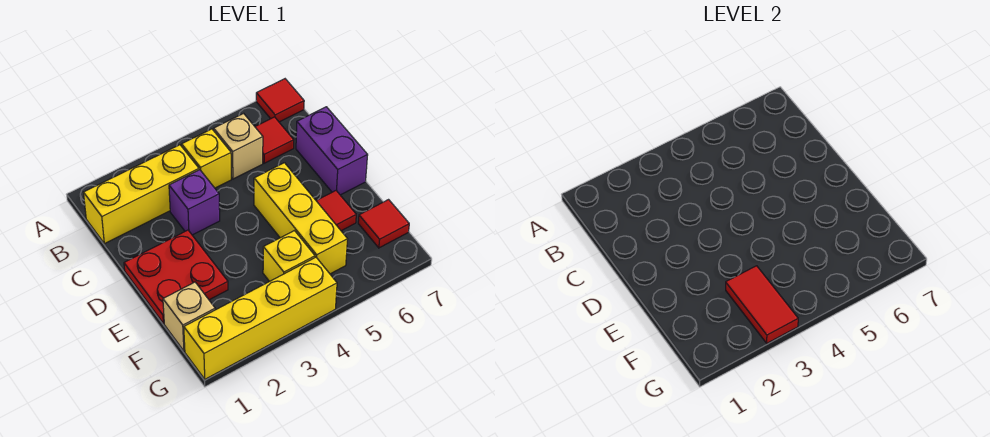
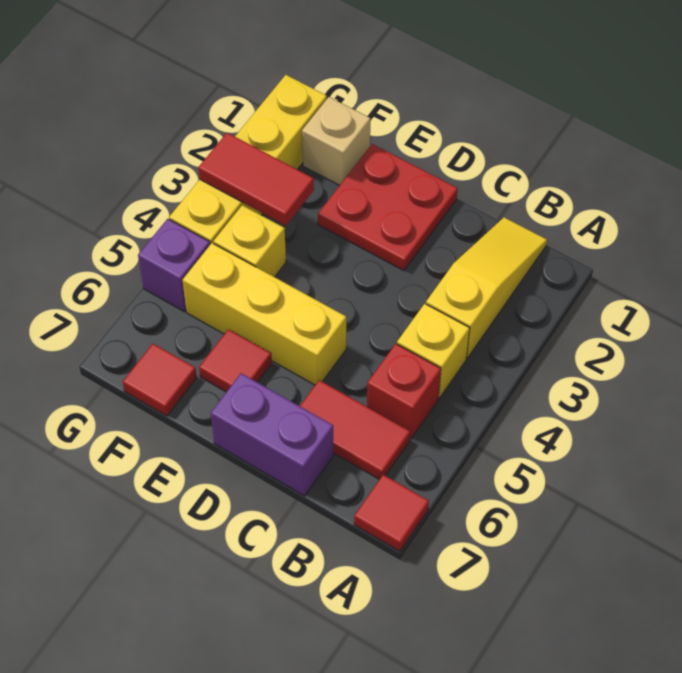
yellow brick B1:B3 level 1 -> yellow slope B1:B3 level 1 top 3
tan brick B5 level 1 -> red brick B5 level 1
red tile B6 level 1 -> red tile B6:C6 level 1
purple brick C3 level 1 -> purple brick G5 level 1

